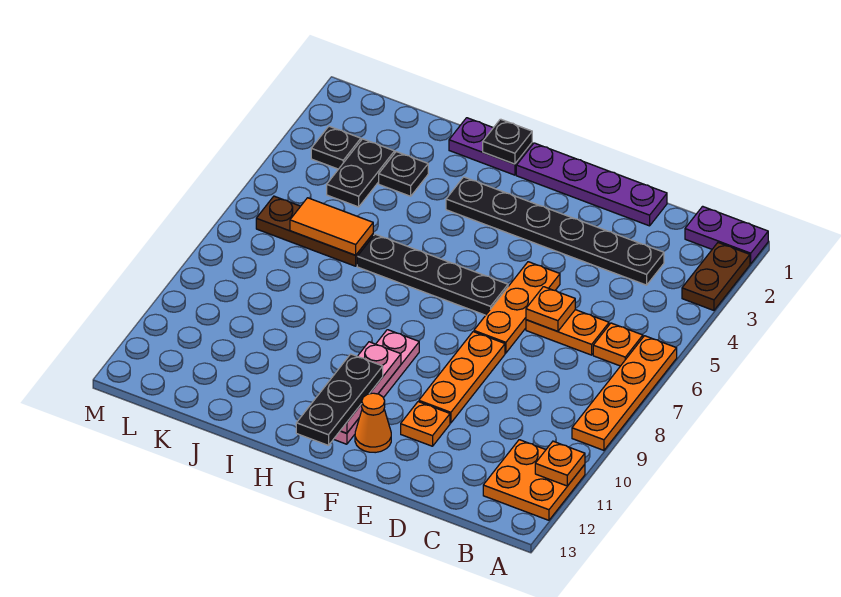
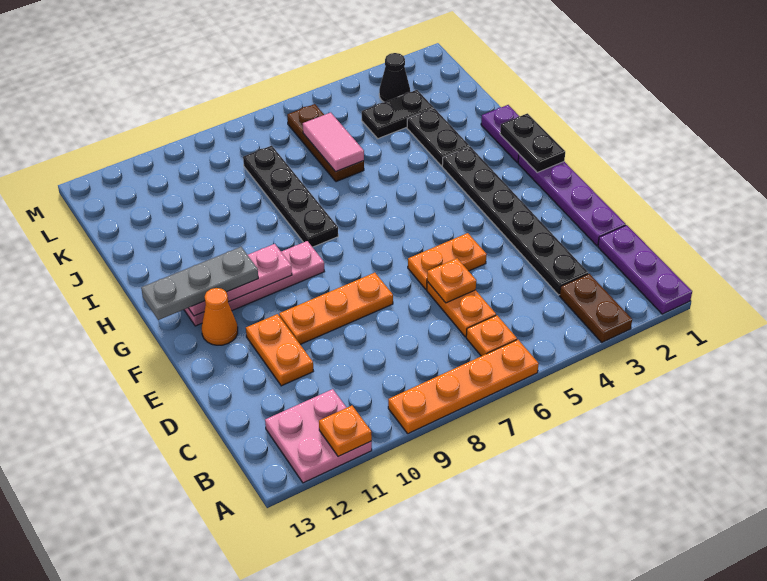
purple plate A1:B1 level 1 -> purple plate A1:C1 level 1
brown plate A2:A3 level 1 -> brown plate A3:B3 level 1
orange plate A11:B12 level 1 -> pink plate A11:B12 level 1
orange plate E5:E7 level 1 -> orange plate E5:E6 level 1
orange plate E11 level 1 -> orange plate D11:E11 level 1
black plate F6:I6 level 1 -> black plate H8:K8 level 1
black plate G11:G13 level 3 -> grey plate G11:G13 level 3
black plate H1 level 2 -> black plate G1:H1 level 2
black plate J3 level 1 -> black plate I3:J3 level 1
orange tile J6:K6 level 2 -> pink tile J6:K6 level 2
black plate L3 level 1 -> black cone L3 level 1

